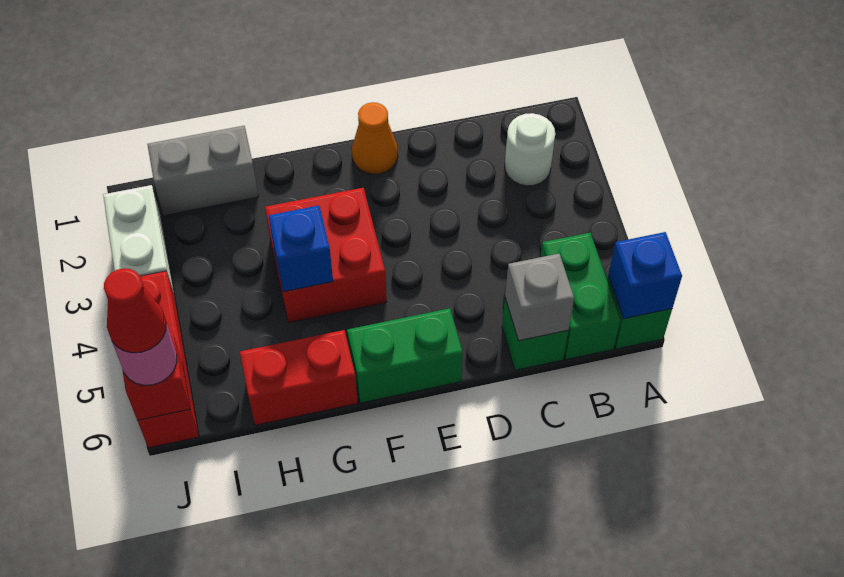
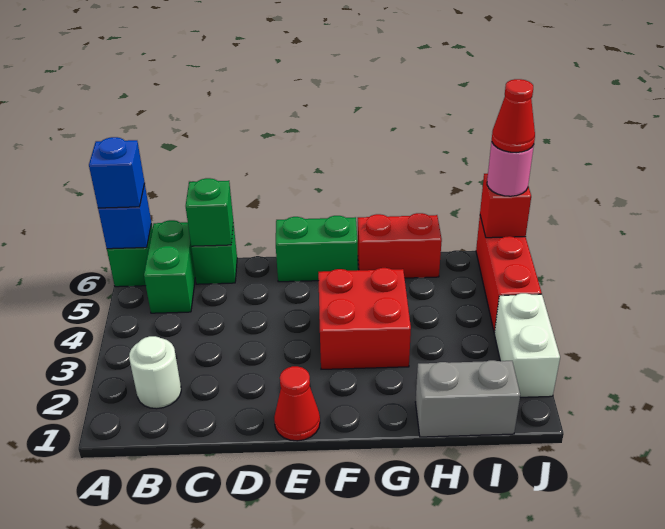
grey brick C6 level 2 -> green brick C6 level 2
orange cone E1 level 1 -> red cone E1 level 1
blue brick G4 level 2 -> blue brick A6 level 3

